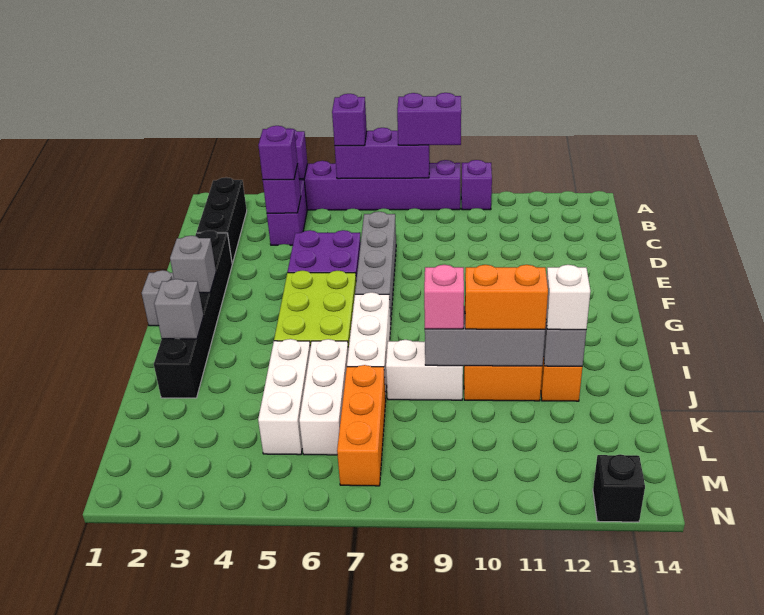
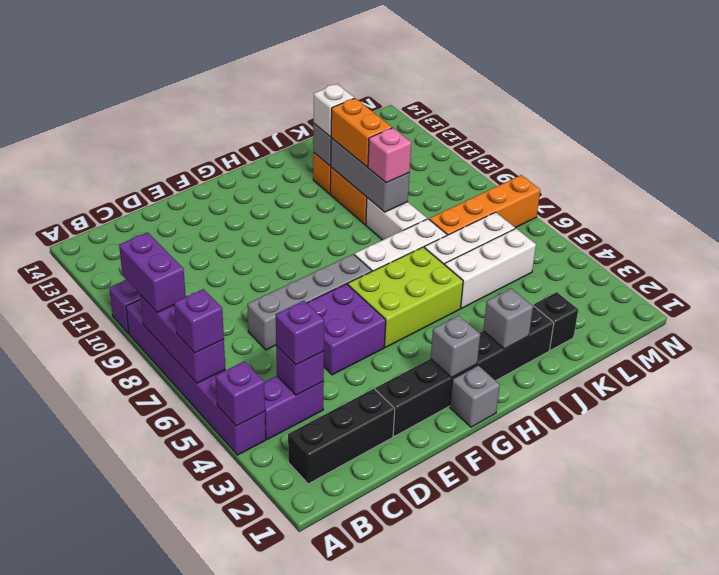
orange brick K7:M7 level 1 -> orange brick K7:N7 level 1
black brick N13 level 1 -> black brick K2 level 1

